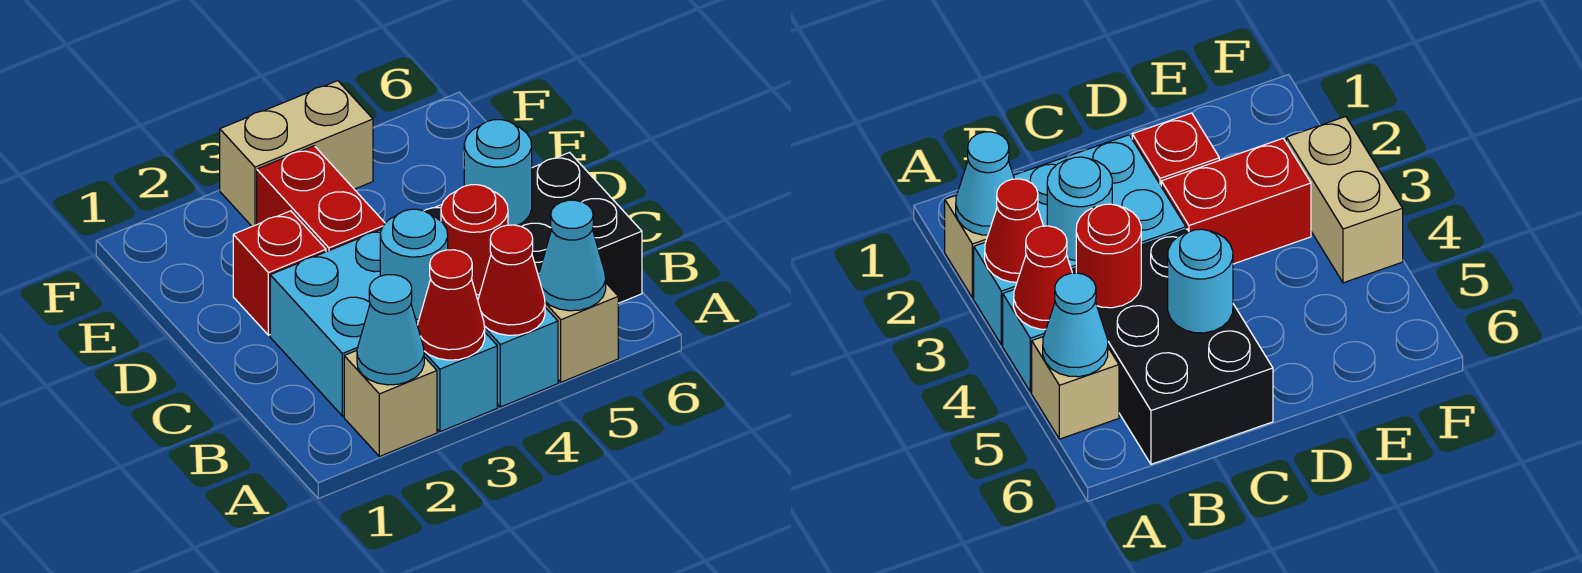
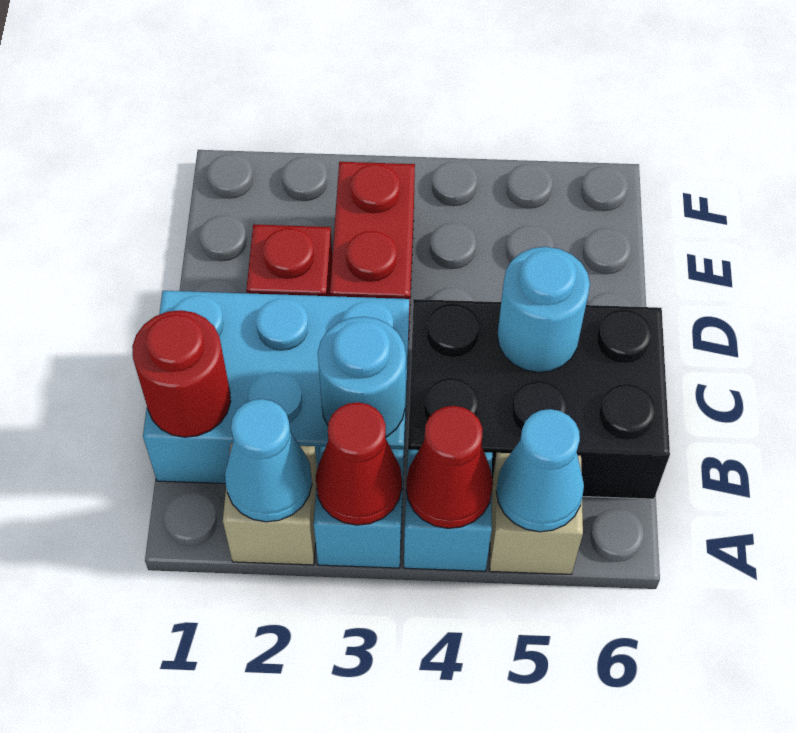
cyan brick B2:C3 level 1 -> cyan brick B1:C3 level 1
red round brick B4 level 2 -> red round brick B1 level 2
tan brick F3:F4 level 1 -> none

